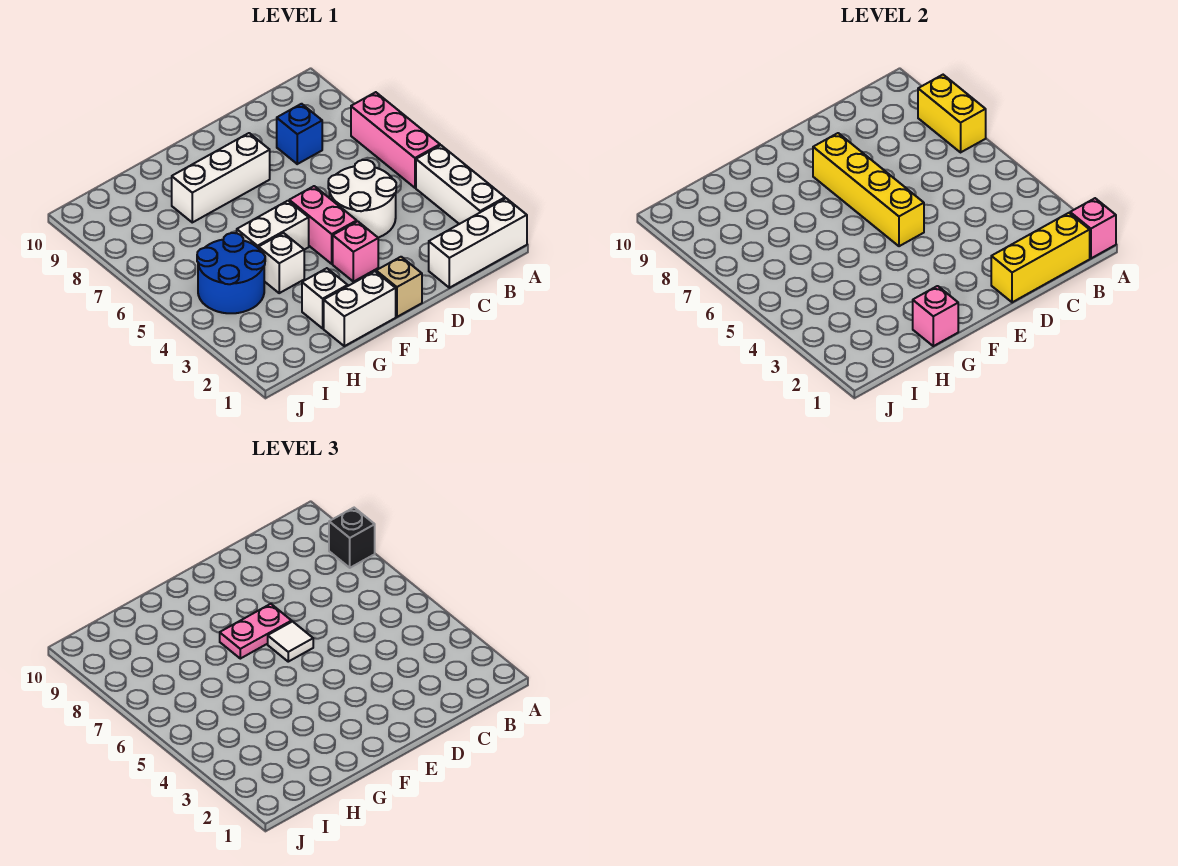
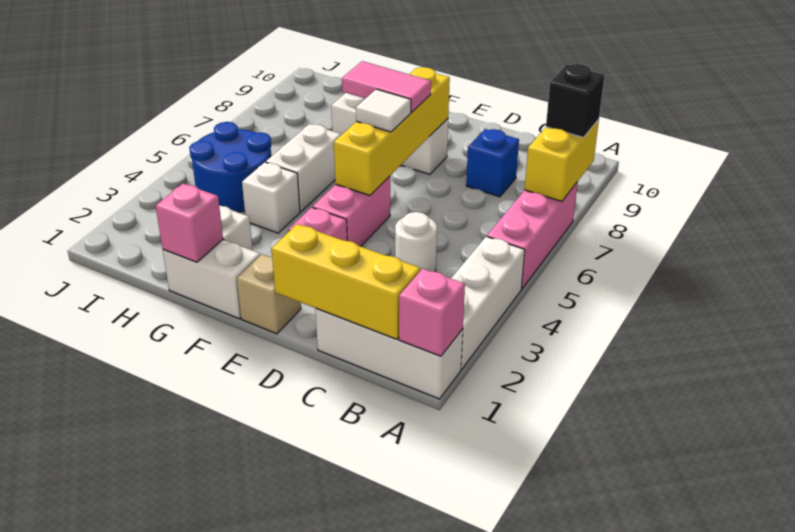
white round brick C4:D5 level 1 -> white round brick C4 level 1
pink plate E7:F7 level 3 -> pink tile E7:F7 level 3
white brick F5:G5 level 1 -> white brick G5:G6 level 1

